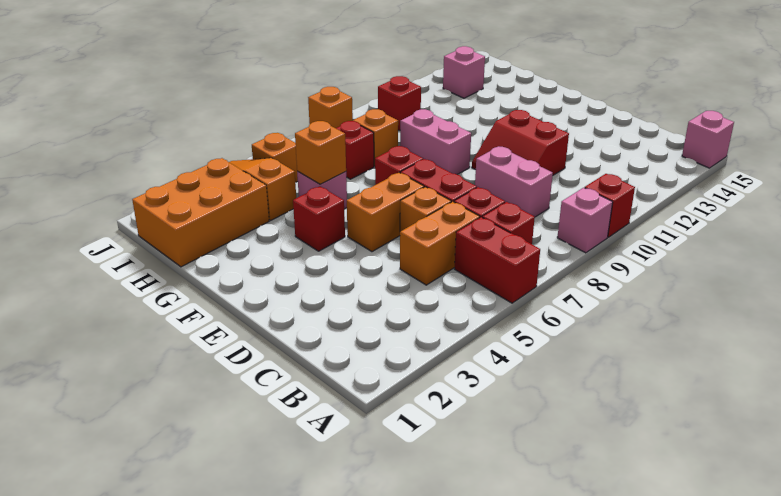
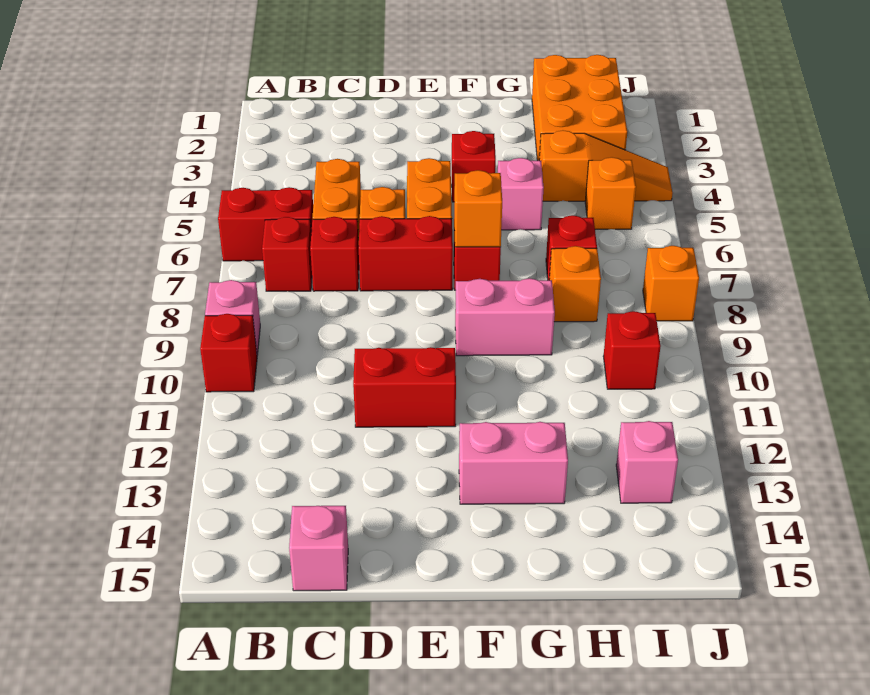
pink brick A15 level 1 -> pink brick C15 level 1
pink brick C9:D9 level 1 -> pink brick F13:G13 level 1
orange brick G5 level 2 -> orange brick F7 level 2

